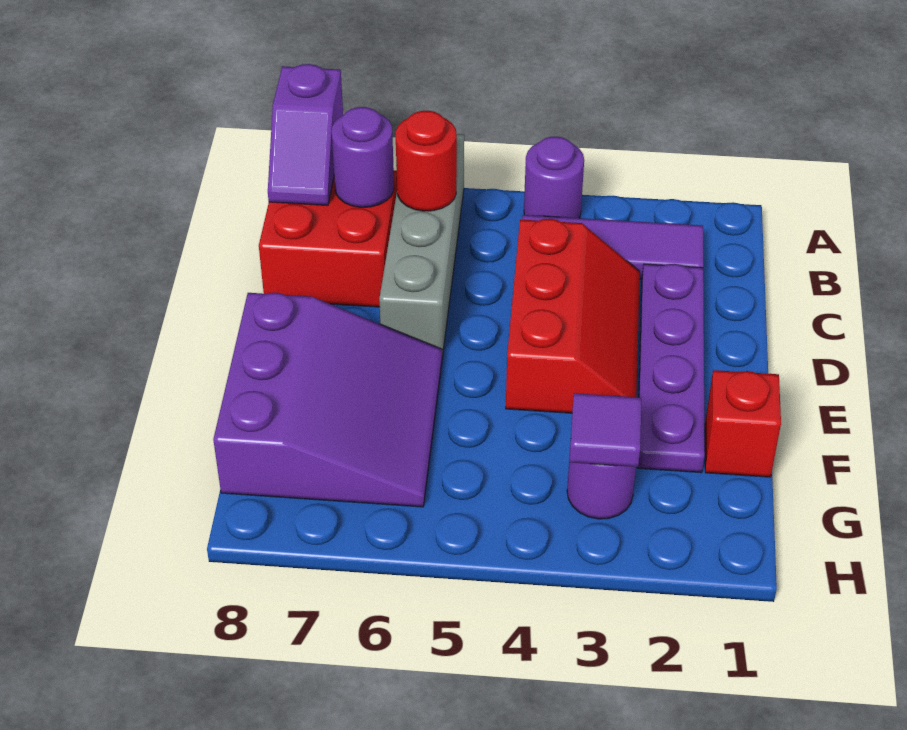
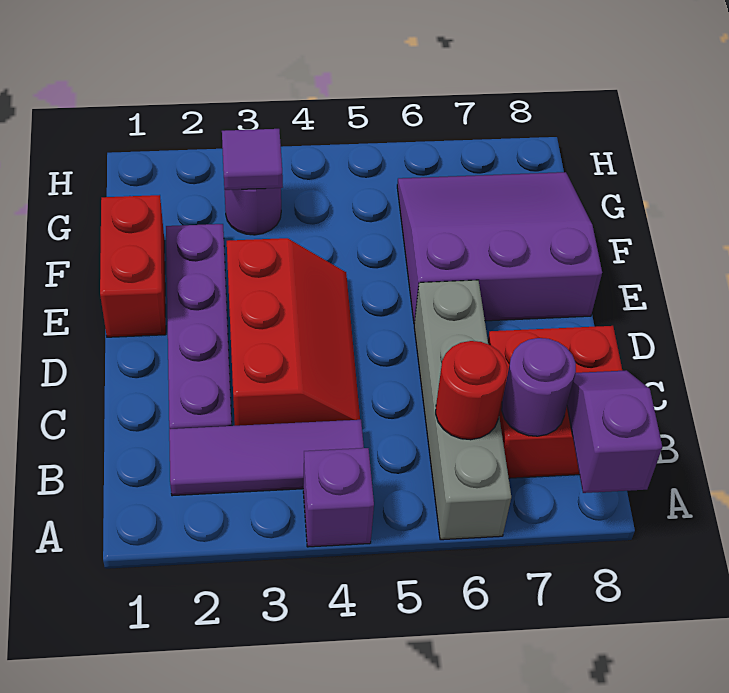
purple round brick A4 level 1 -> purple brick A4 level 1
red slope C3:E4 level 1 top 4 -> red slope C3:E4 level 1 top 3
purple slope E6:G8 level 1 top 8 -> purple slope E6:G8 level 1 top E
red brick F1 level 1 -> red brick E1:F1 level 1

